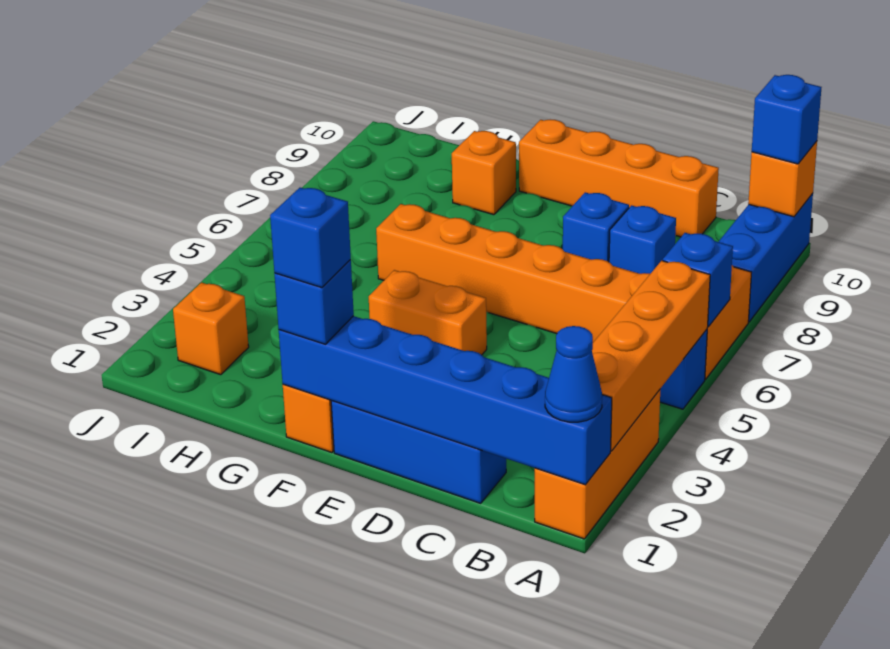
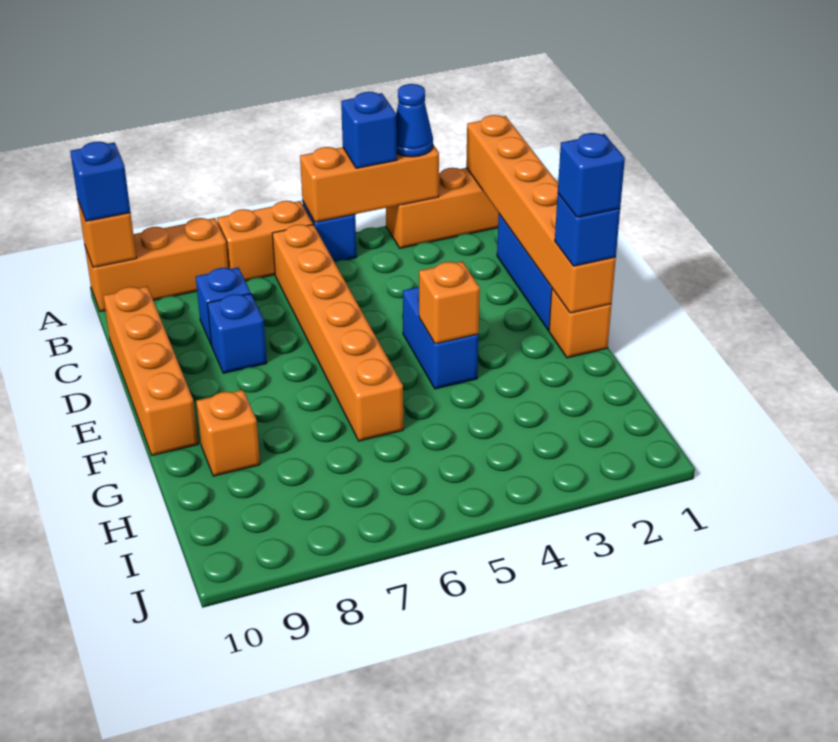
blue brick A1:F1 level 2 -> orange brick A1:F1 level 2
blue cone A1 level 3 -> blue cone A3 level 3
orange brick A2:A5 level 2 -> orange brick A3:A5 level 2
blue brick A6 level 2 -> blue brick A4 level 3
blue brick A8:A10 level 1 -> orange brick A8:A10 level 1
orange brick E4:F4 level 1 -> blue brick E4:F4 level 1
orange brick I2 level 1 -> orange brick F4 level 2

